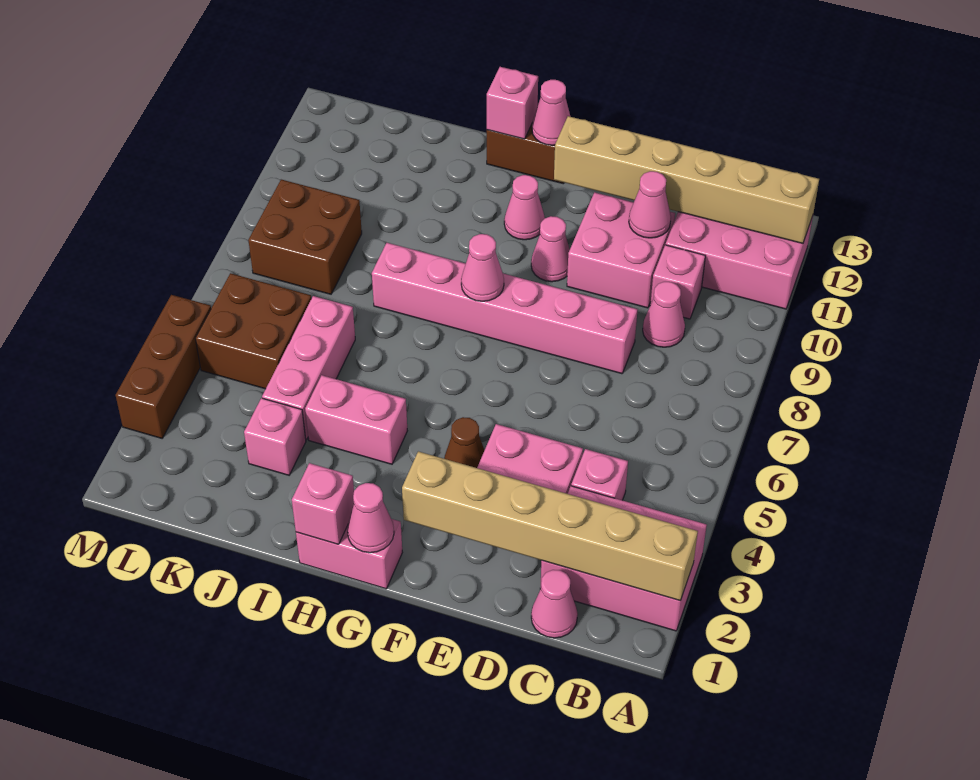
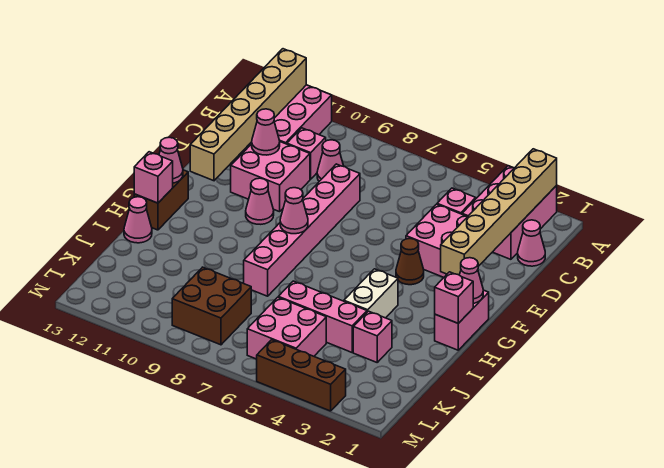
pink cone G11 level 1 -> pink cone I13 level 1
pink brick H4:I4 level 1 -> white brick H4:I4 level 1
brown brick K5:L6 level 1 -> pink brick K5:L6 level 1

